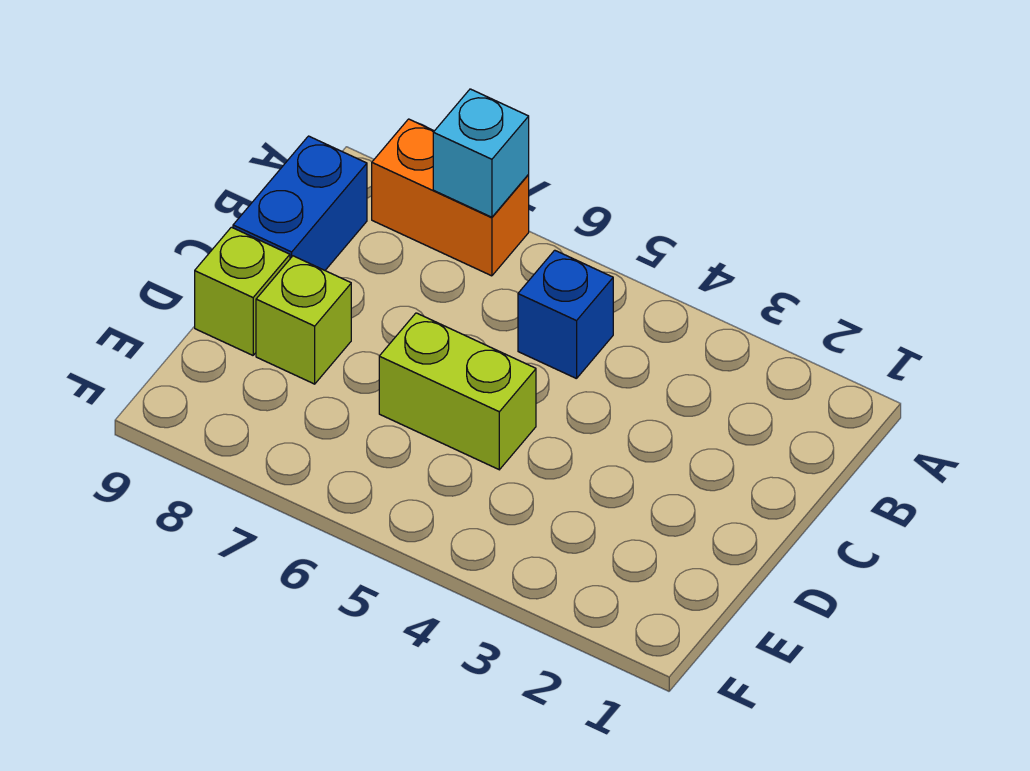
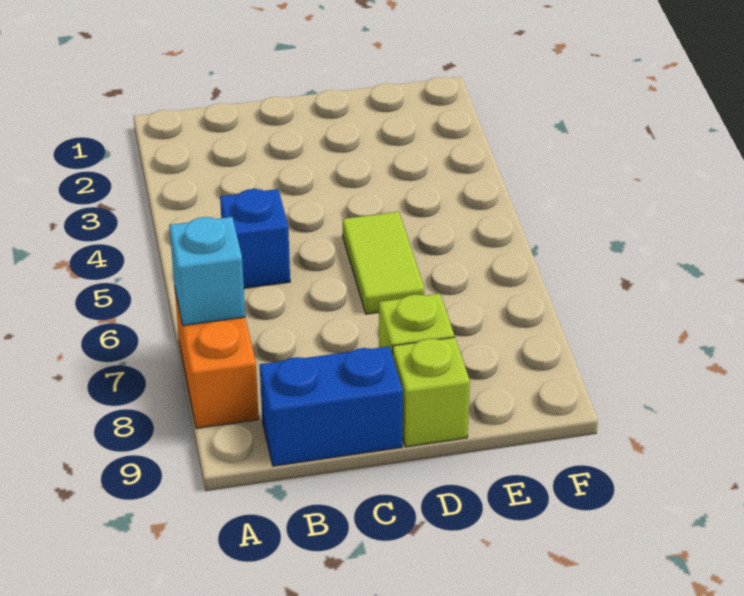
lime brick D5:D6 level 1 -> lime tile D5:D6 level 1

